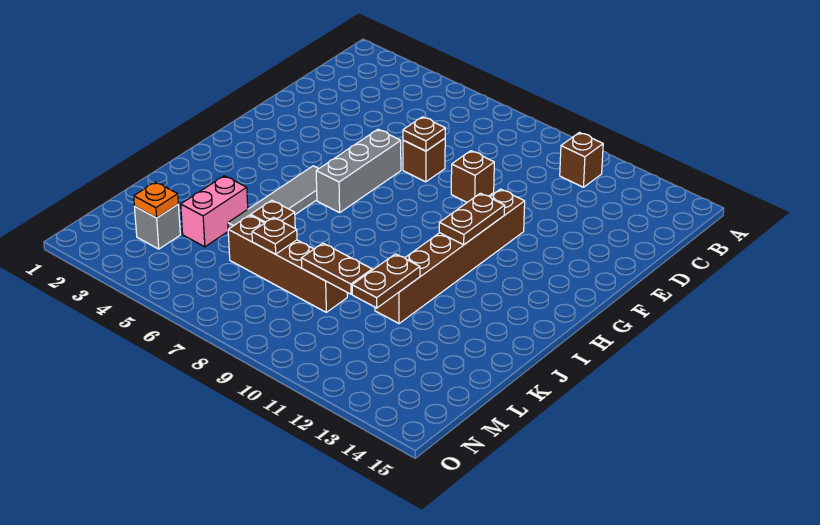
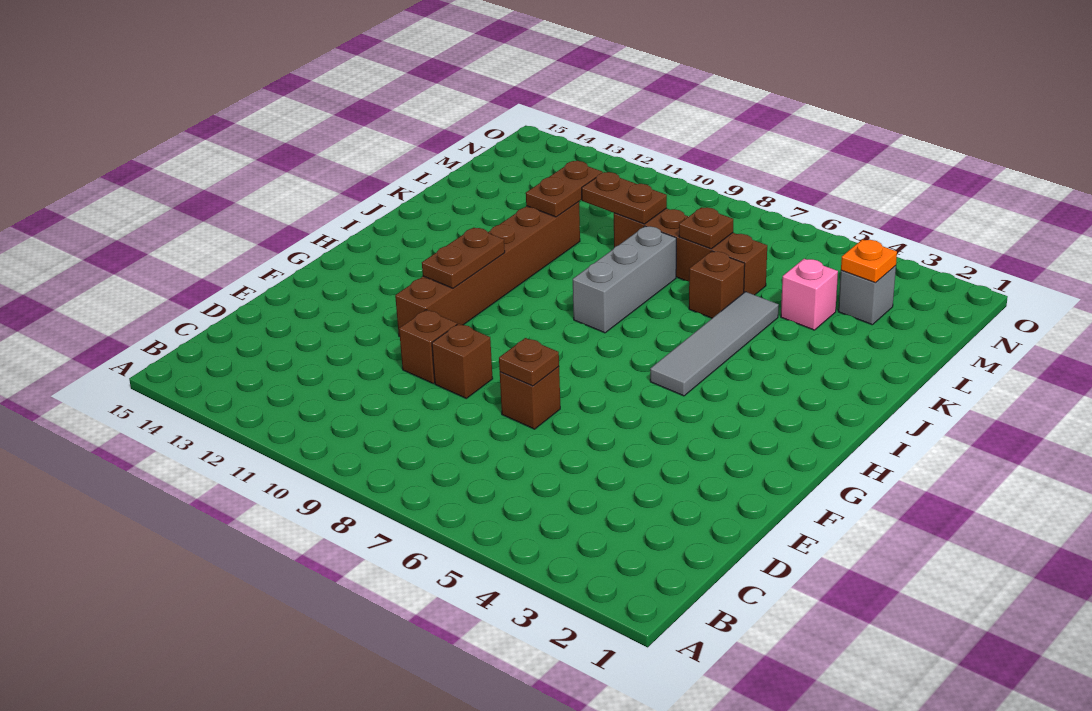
brown brick B11 level 1 -> brown brick E10 level 1
grey brick F6:H6 level 1 -> grey brick I8:K8 level 1
pink brick K4:L4 level 1 -> pink brick L4 level 1

